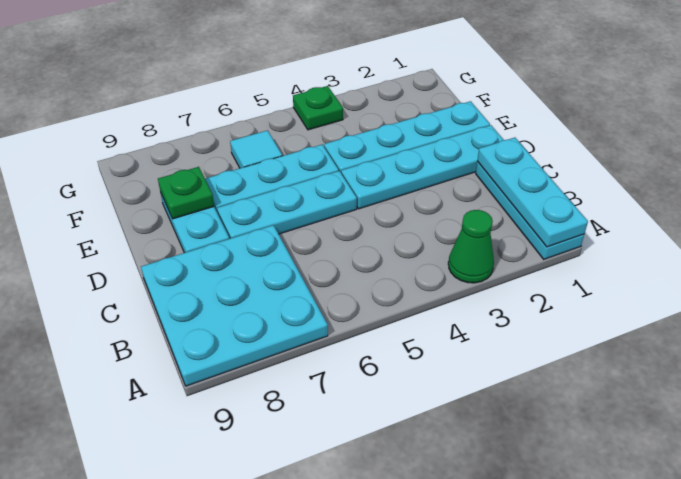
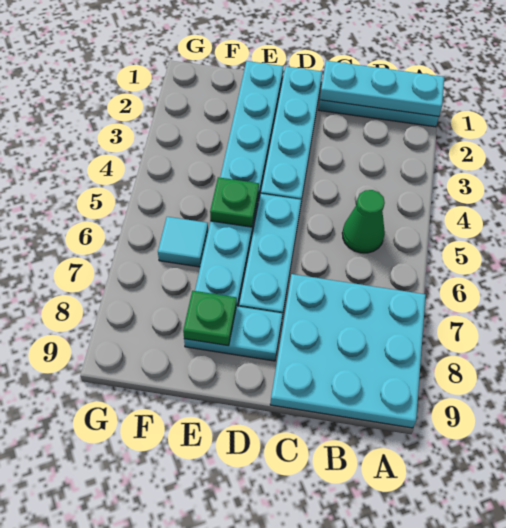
green cone A3 level 1 -> green cone B5 level 1
green plate G4 level 1 -> green plate E5 level 2

